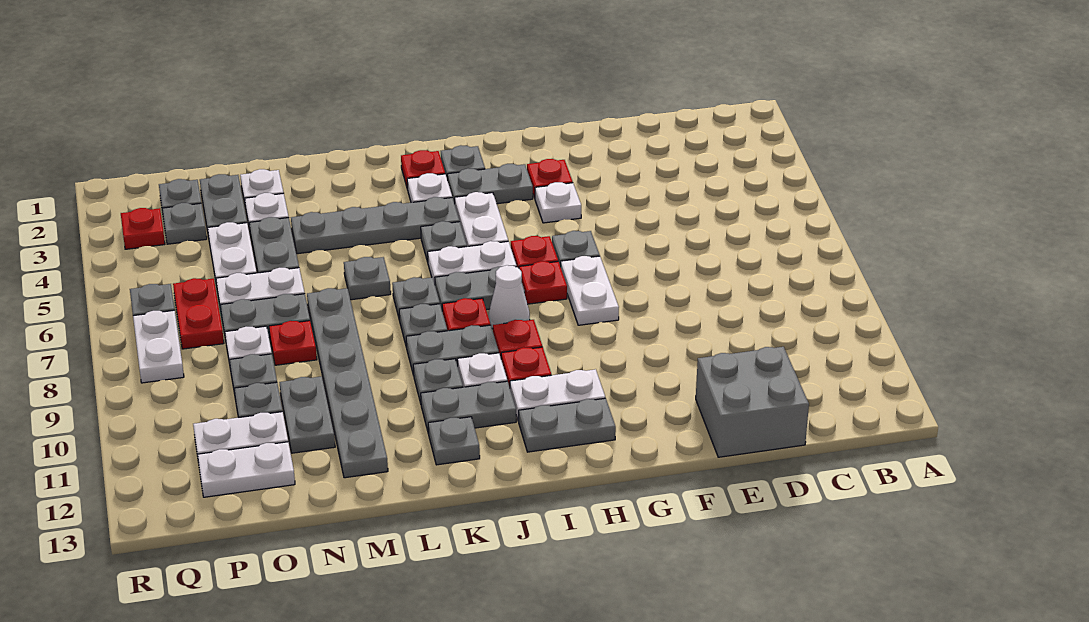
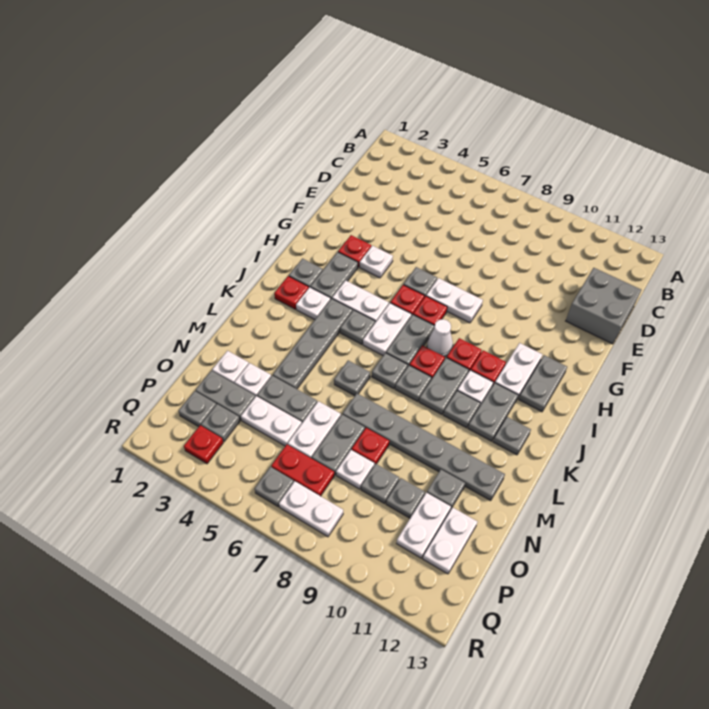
grey plate N10:N11 level 1 -> grey plate N11 level 1

